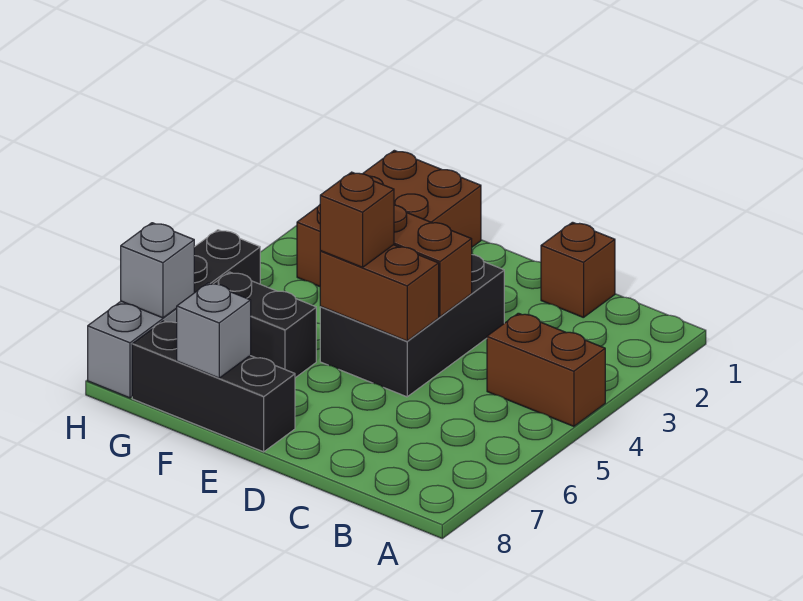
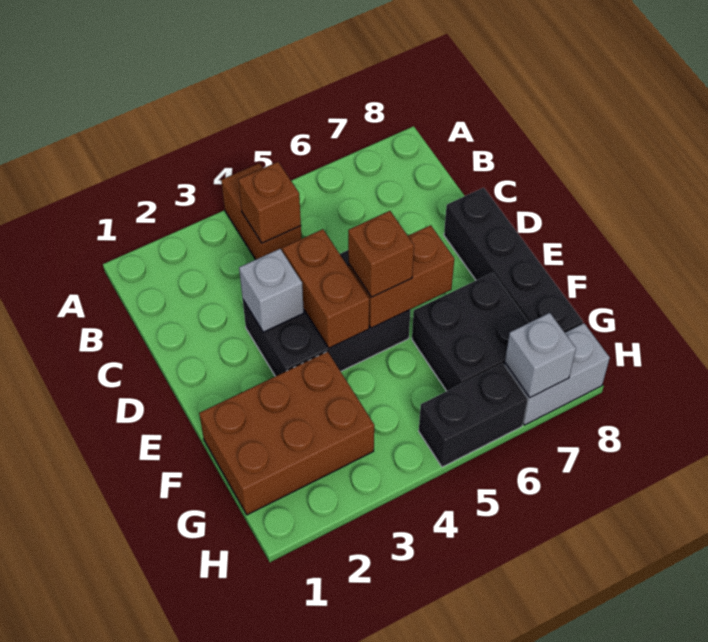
brown brick C1 level 1 -> brown brick B4 level 2
brown brick D5:E5 level 2 -> brown brick E5:E6 level 2
black brick E8:G8 level 1 -> black brick D8:G8 level 1
black brick F6:G6 level 1 -> black brick F6:G7 level 1
grey brick F8 level 2 -> grey brick D3 level 2

